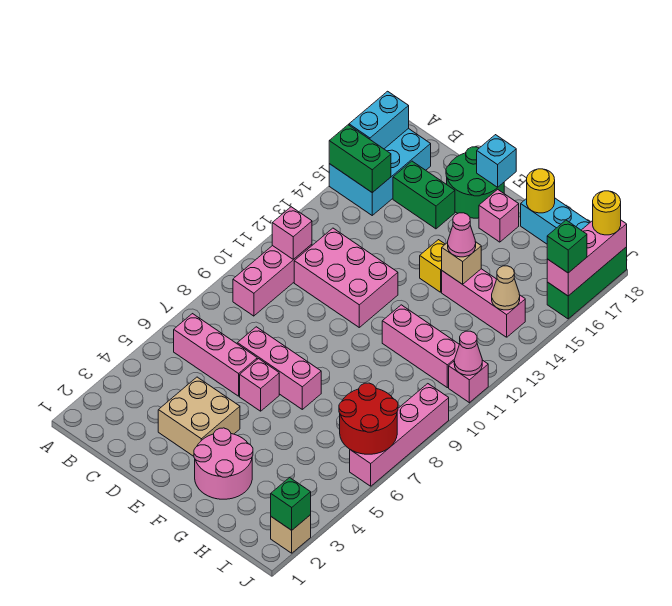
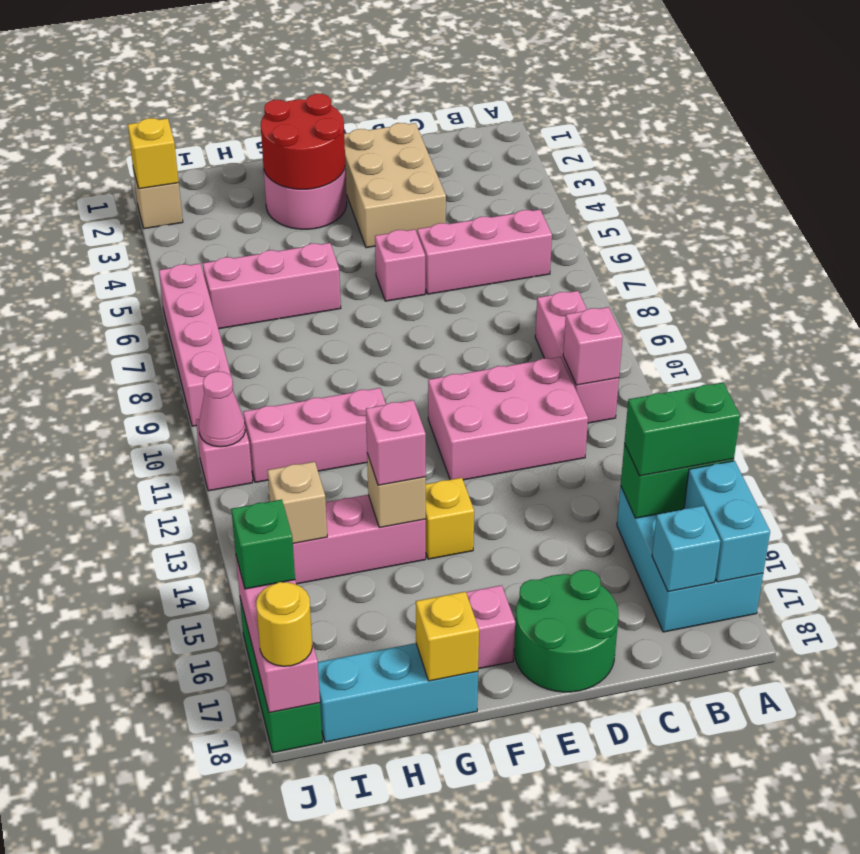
green brick C16:D16 level 1 -> green brick A15:B15 level 3
tan brick D3:E4 level 1 -> tan brick D2:E4 level 1
pink brick D7:F7 level 1 -> pink brick G6:I6 level 1
cyan brick E18 level 2 -> cyan brick B17 level 2
pink cone G14 level 3 -> pink brick G14 level 3
yellow round brick G18 level 2 -> yellow brick G18 level 2
red round brick I6:J7 level 2 -> red round brick F2:G3 level 2
tan cone I14 level 2 -> tan brick I14 level 2
green brick J2 level 2 -> yellow brick J2 level 2

